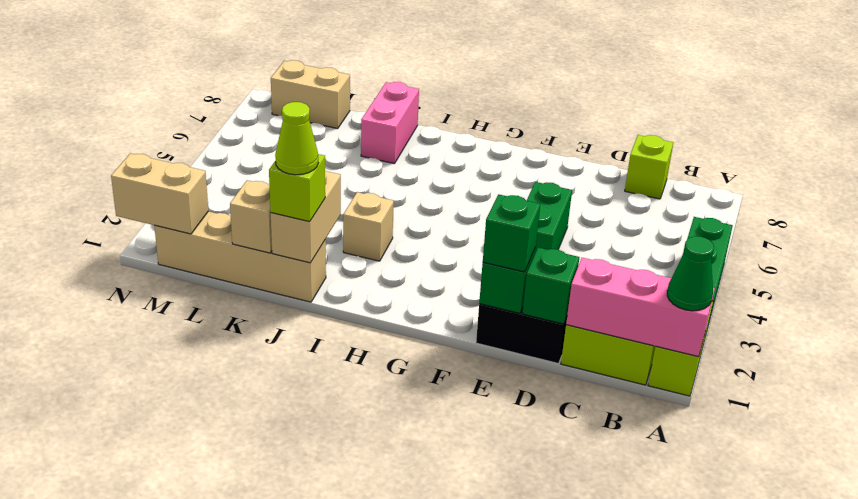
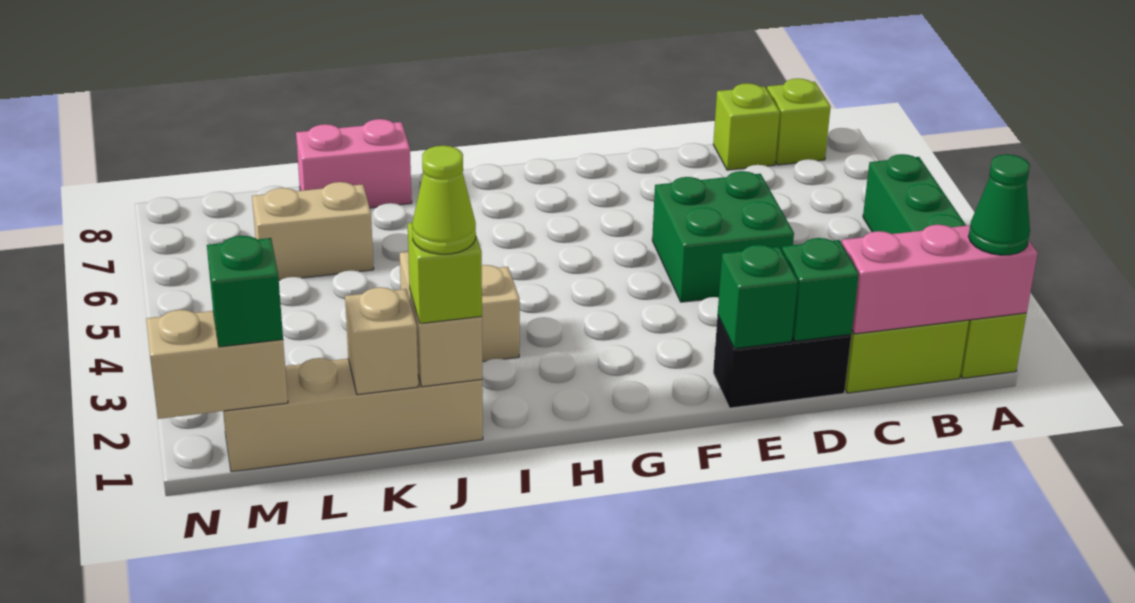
none -> lime brick B8 level 1
green brick E1 level 3 -> green brick M1 level 3
green brick E4:E5 level 1 -> green brick D4:E5 level 1
pink brick J7:J8 level 1 -> pink brick J8:K8 level 1
tan brick L8:M8 level 1 -> tan brick K6:L6 level 1

